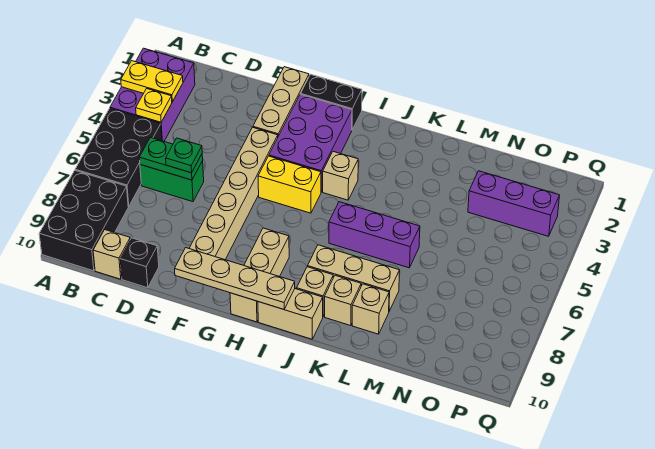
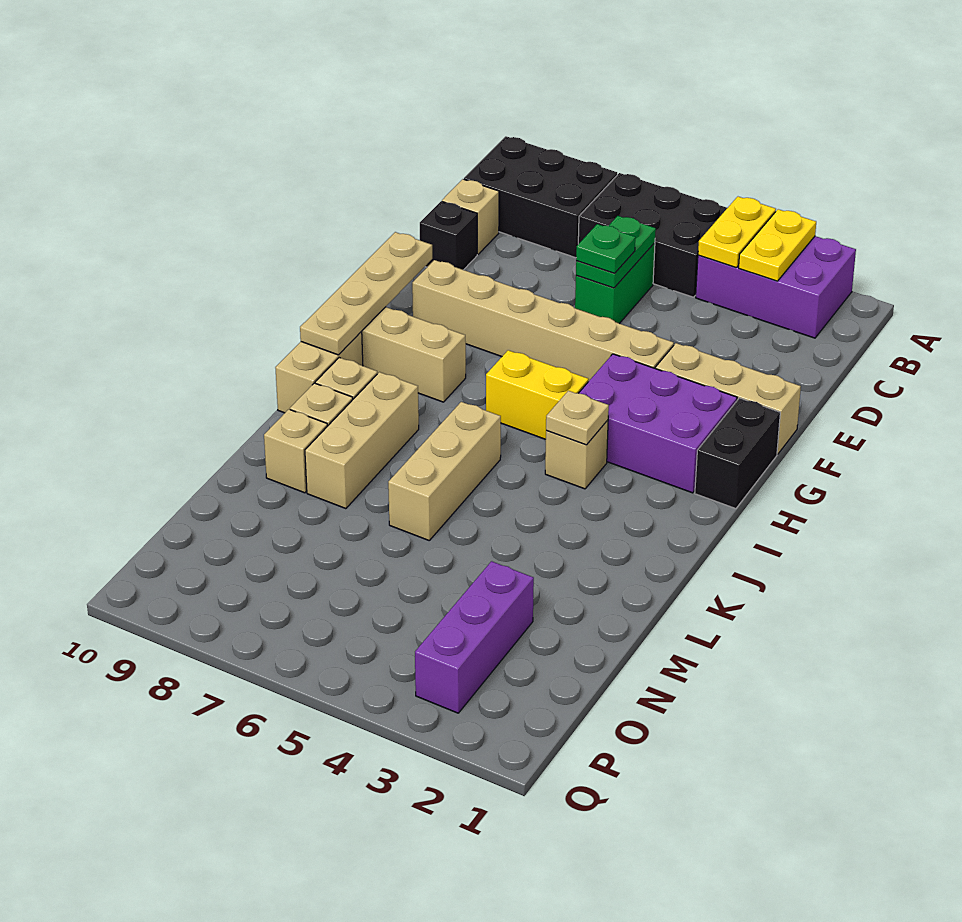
yellow plate B4 level 2 -> yellow plate A4:B4 level 2
yellow brick G5:H5 level 1 -> yellow brick H5:H6 level 1
none -> tan plate I4 level 2
purple brick J6:L6 level 1 -> tan brick J6:L6 level 1

